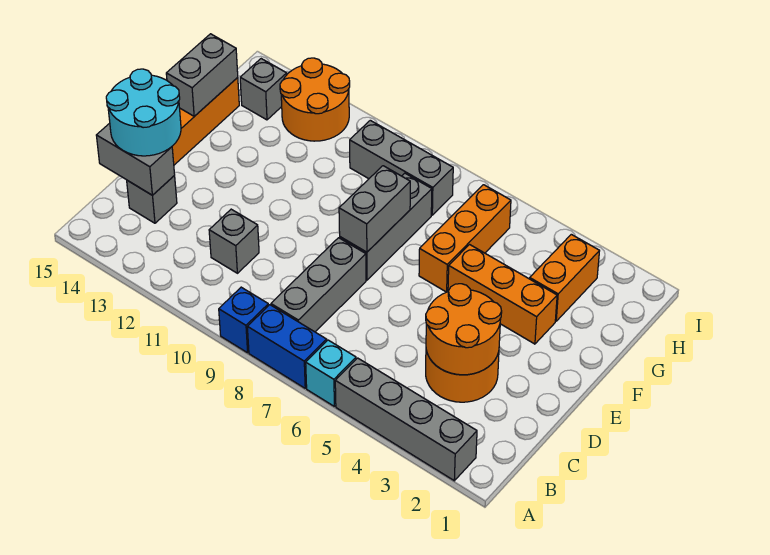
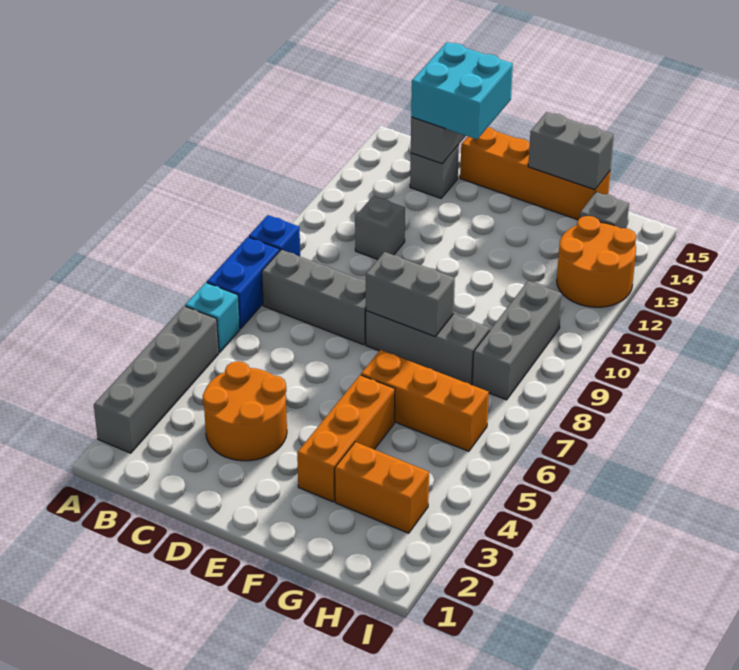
orange round brick C3:D4 level 2 -> none
cyan round brick C14:D15 level 3 -> cyan brick C14:D15 level 3

